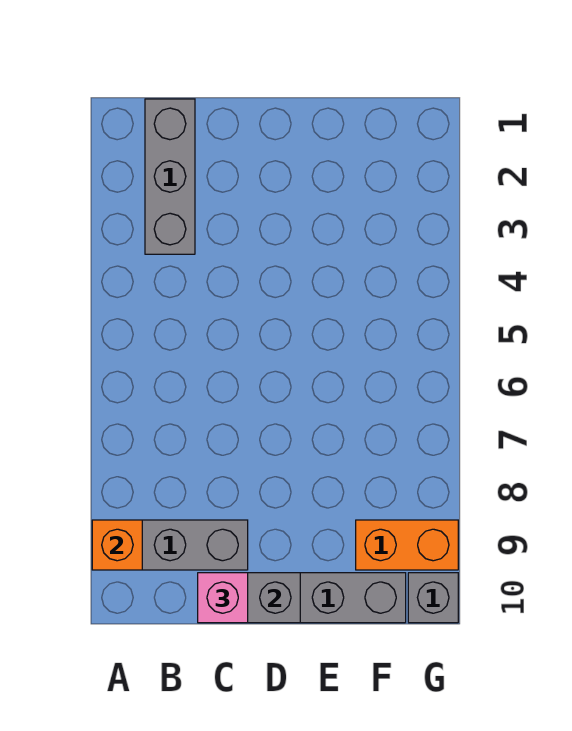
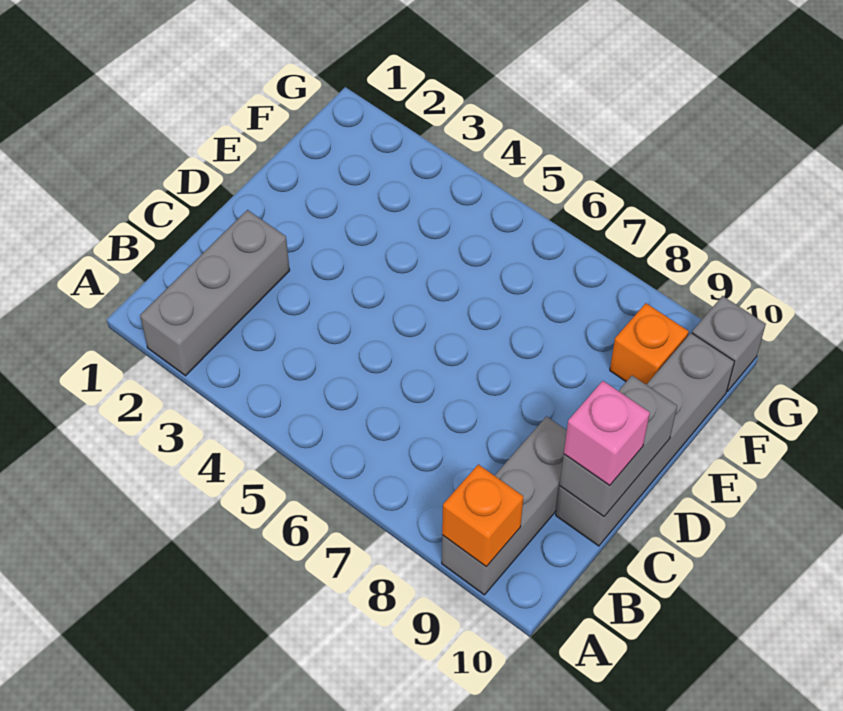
grey brick B1:B3 level 1 -> grey brick A2:C2 level 1
orange brick F9:G9 level 1 -> orange brick F9 level 1

